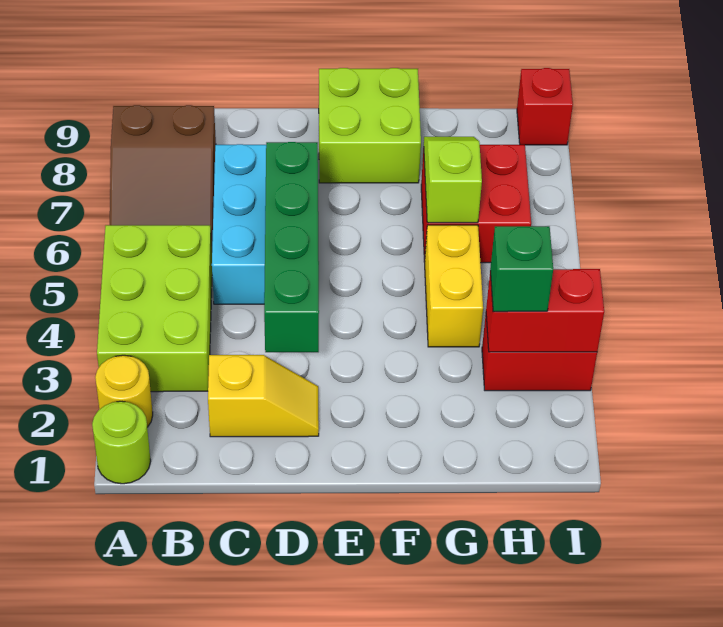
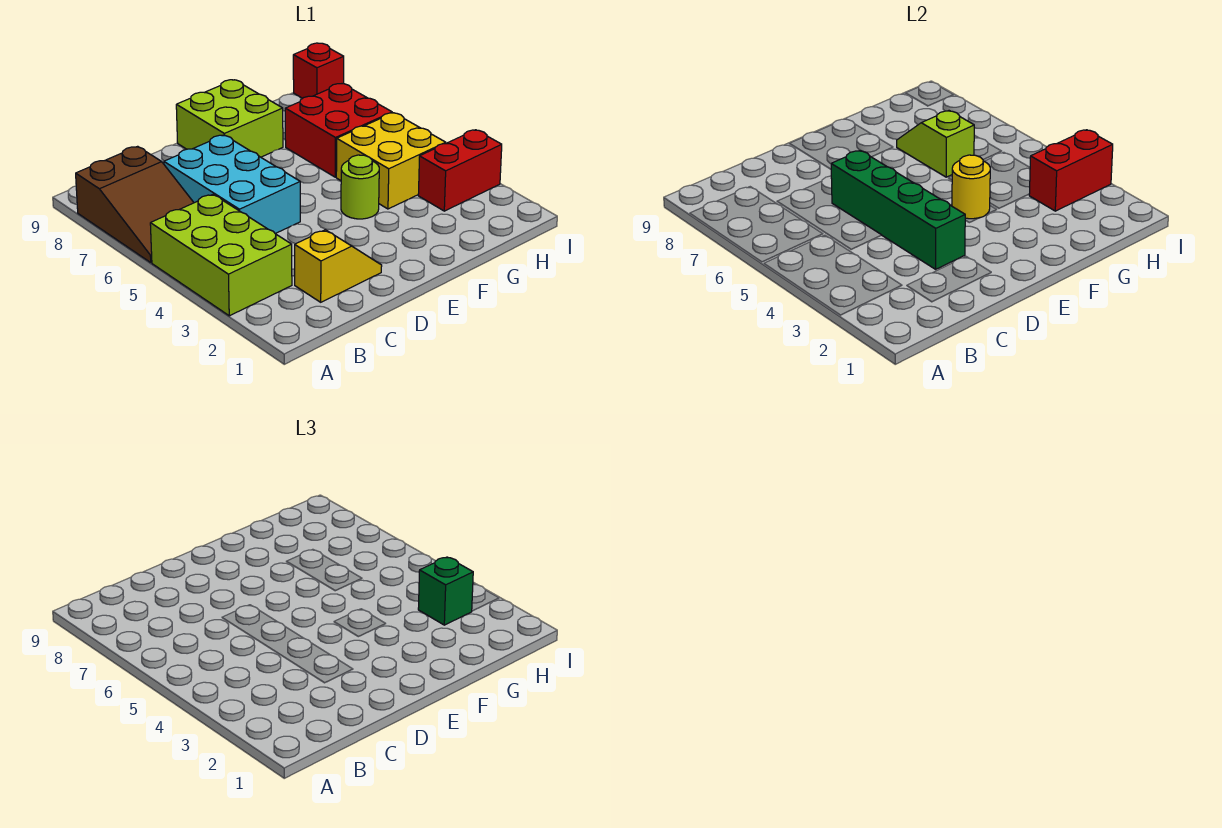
lime round brick A1 level 1 -> lime round brick F4 level 1
yellow round brick A2 level 1 -> yellow round brick F4 level 2
yellow brick G4:G5 level 1 -> yellow brick G4:H5 level 1

